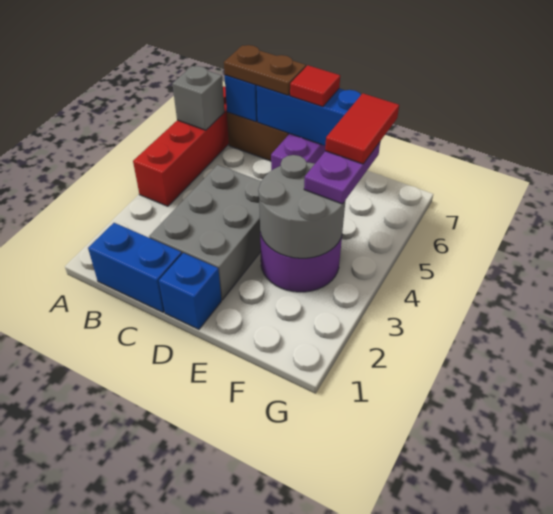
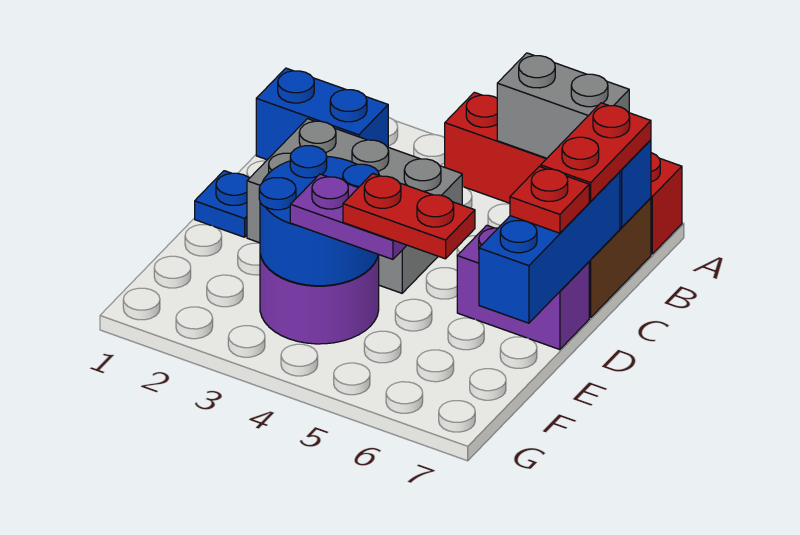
grey brick A6 level 2 -> grey brick A5:A6 level 2
blue brick B1:C1 level 1 -> blue brick B1:B2 level 1
brown plate B7:C7 level 3 -> red plate B7:C7 level 3
blue brick D1 level 1 -> blue plate D1 level 1
red tile D7 level 3 -> red plate D7 level 3
grey round brick E3:F4 level 2 -> blue round brick E3:F4 level 2
red tile F5:F6 level 4 -> red plate F5:F6 level 4

